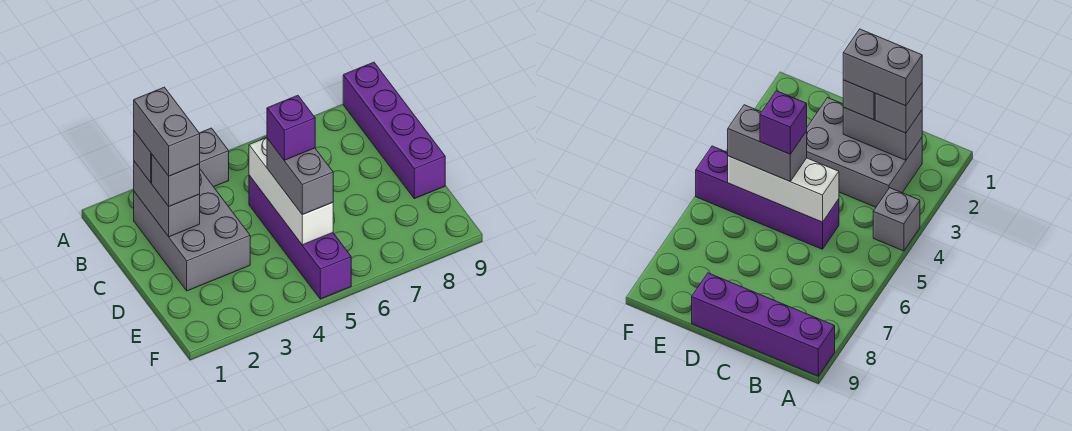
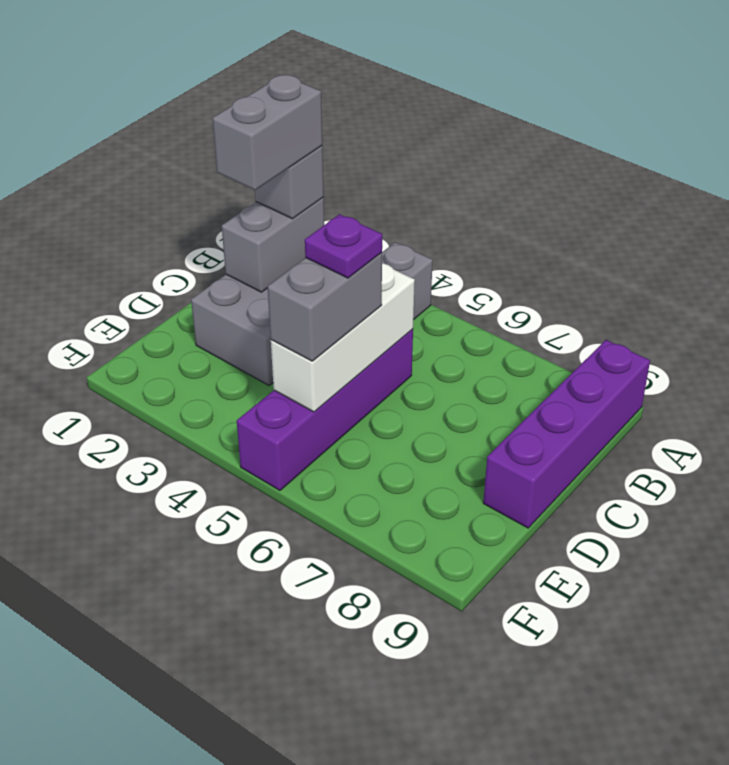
grey brick C2 level 3 -> none
purple brick D5 level 4 -> purple plate D5 level 4

